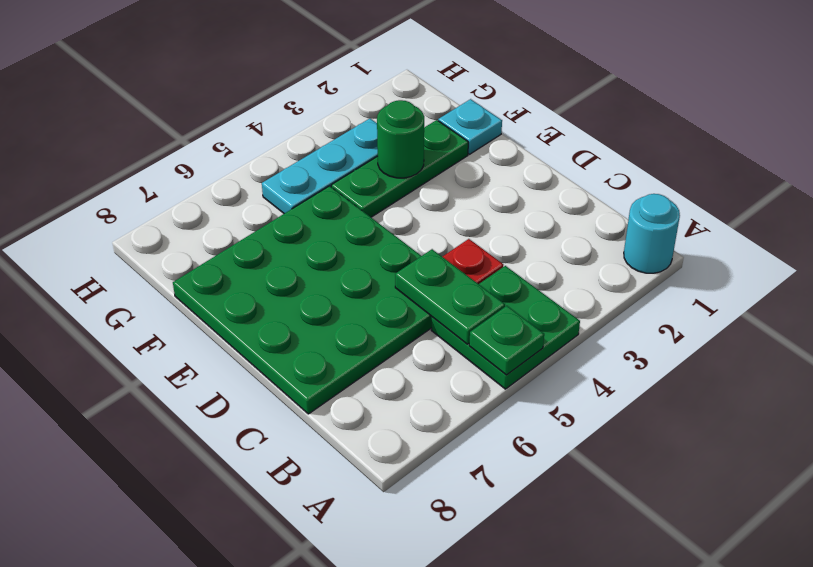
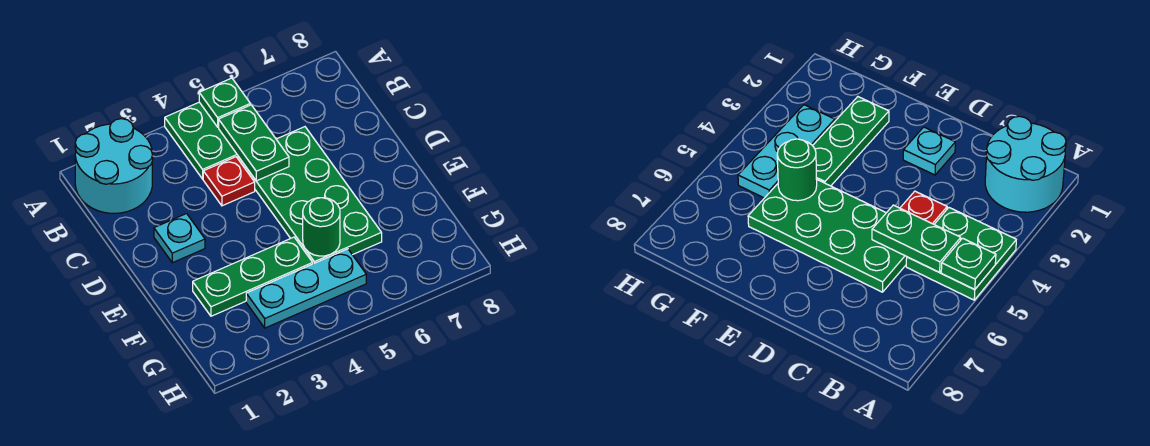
cyan round brick A1 level 1 -> cyan round brick A1:B2 level 1
green plate C5:F8 level 1 -> green plate C5:F6 level 1
cyan plate F1 level 1 -> cyan plate D2 level 1
green round brick F3 level 2 -> green round brick F5 level 2

